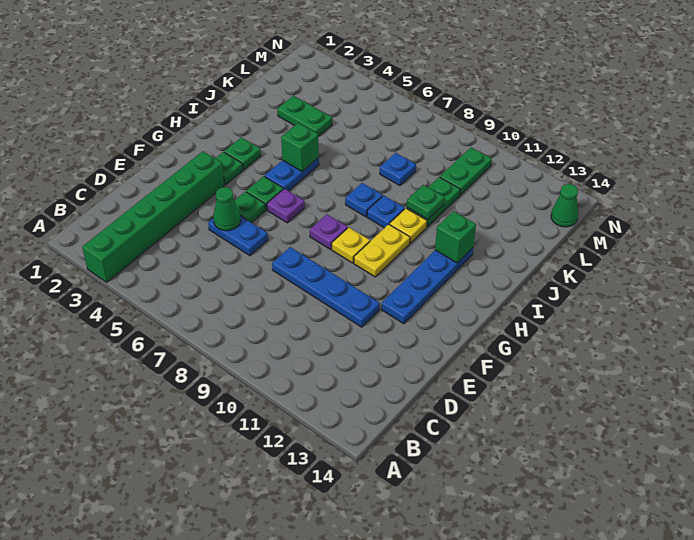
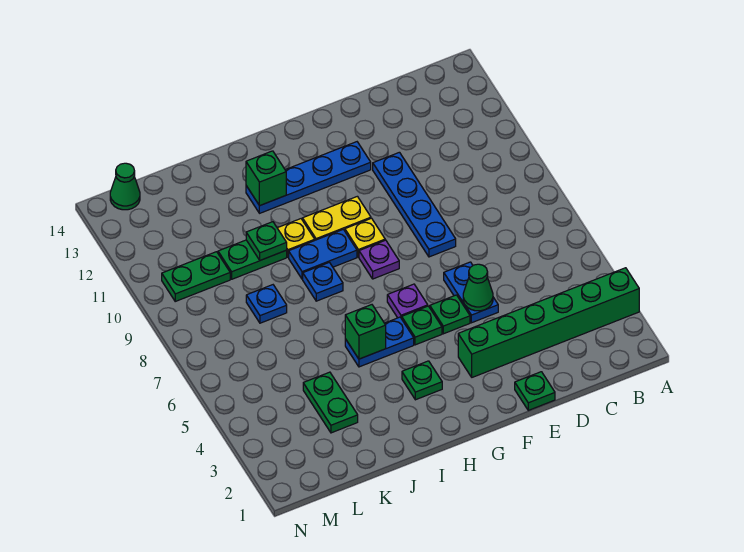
green plate G3 level 1 -> green plate E1 level 1
blue plate I9 level 1 -> blue plate H9:I9 level 1

